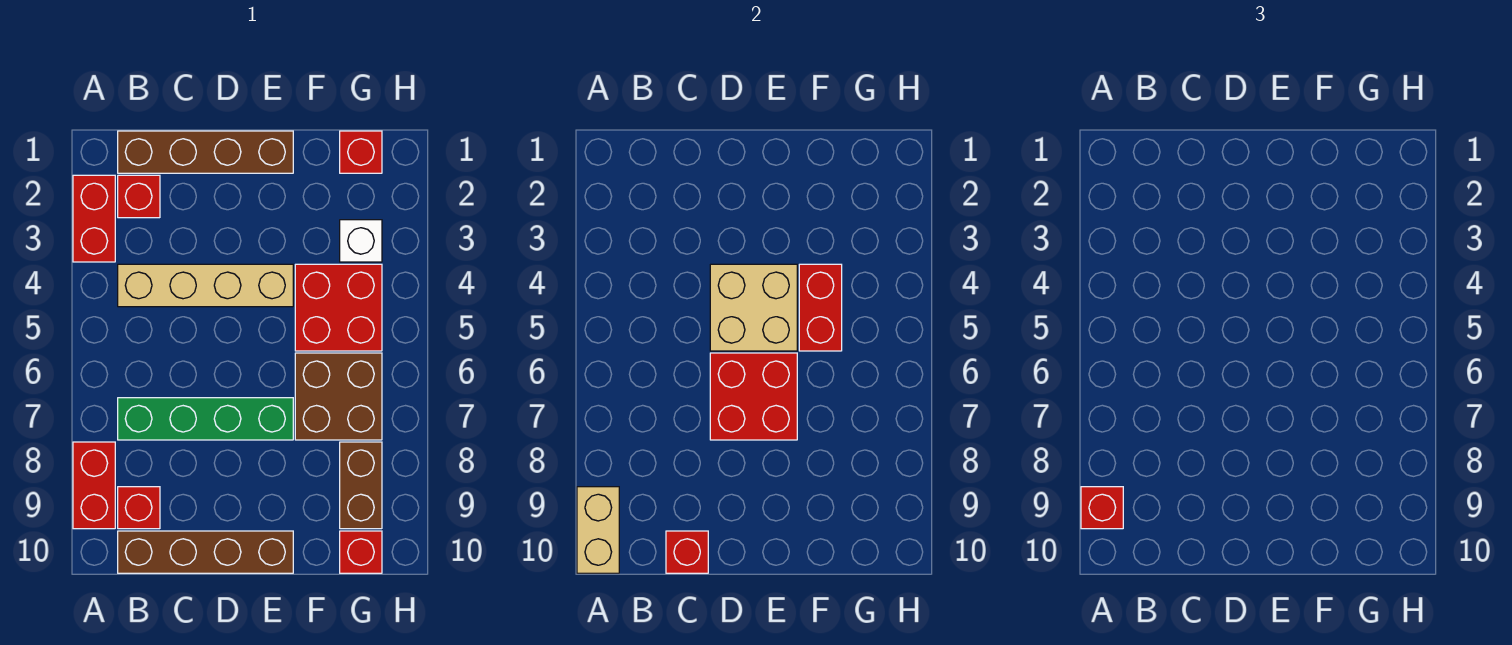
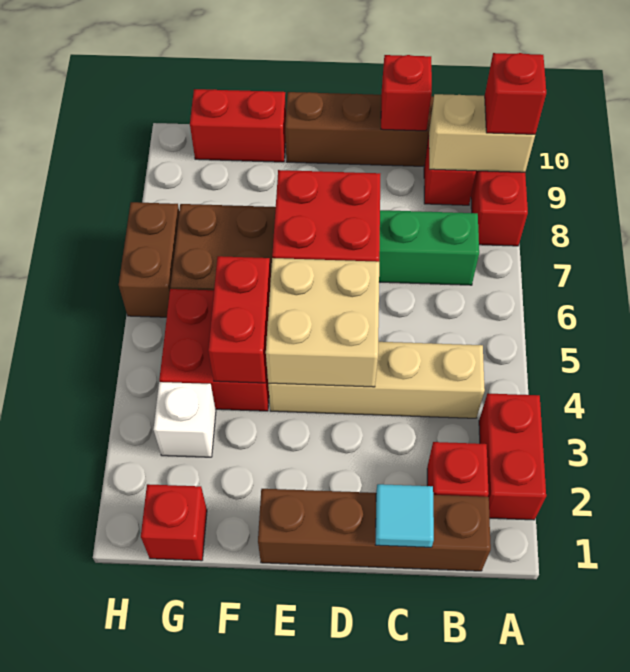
tan brick A9:A10 level 2 -> tan brick A9:B9 level 2
none -> cyan tile C1 level 2
brown brick G8:G9 level 1 -> brown brick H6:H7 level 1
red brick G10 level 1 -> red brick F10:G10 level 1

